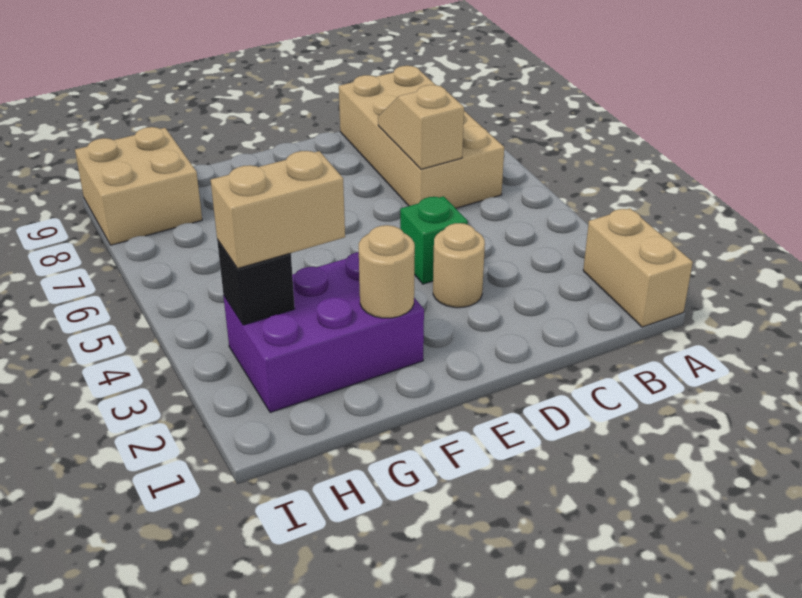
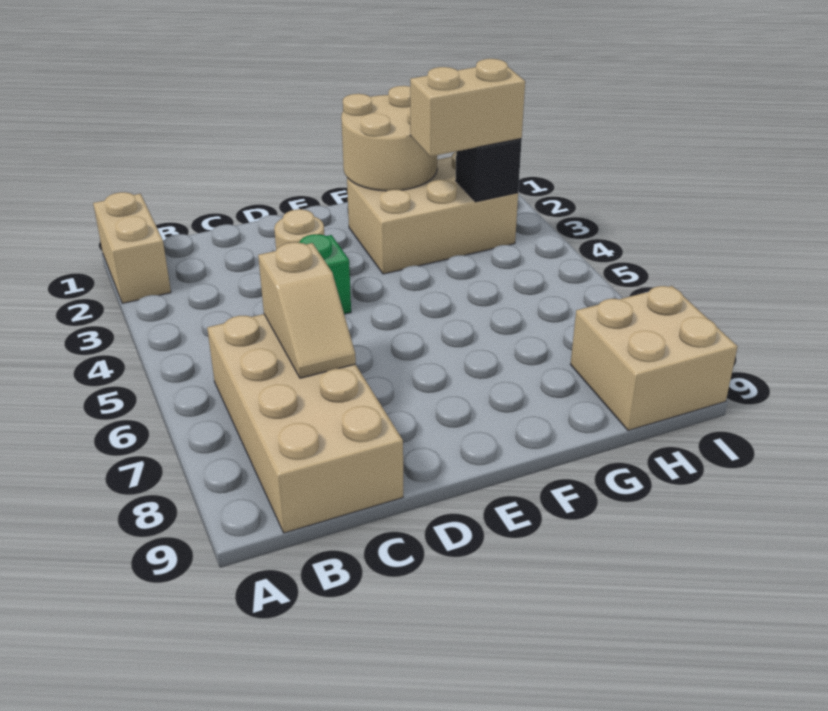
purple brick F2:H3 level 1 -> tan brick F2:H3 level 1
tan round brick F2 level 2 -> tan round brick F1:G2 level 2

